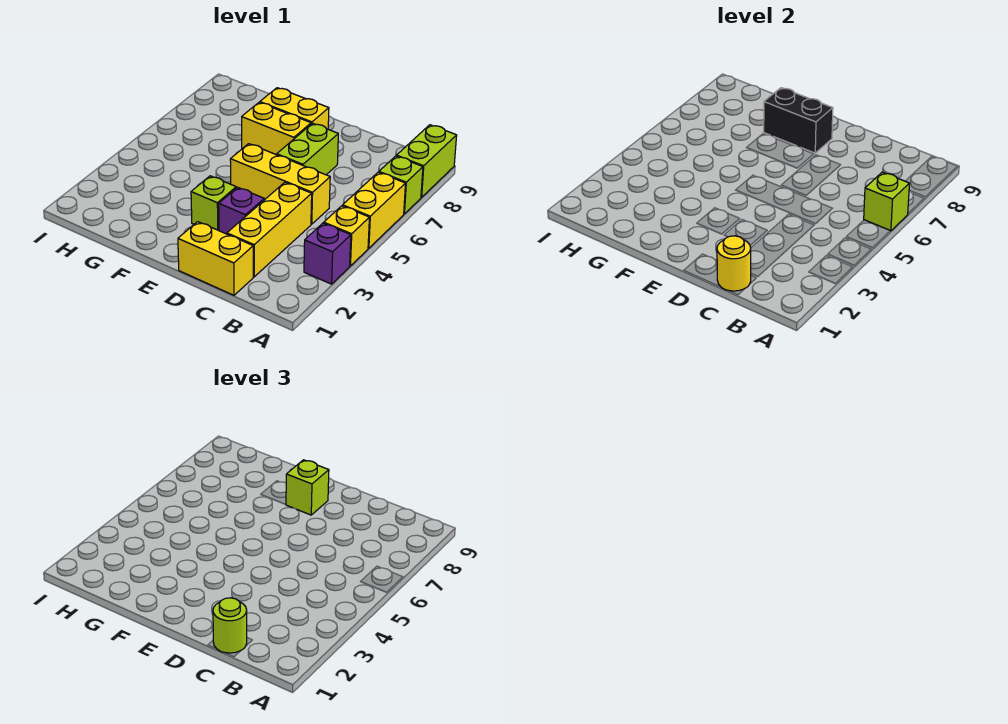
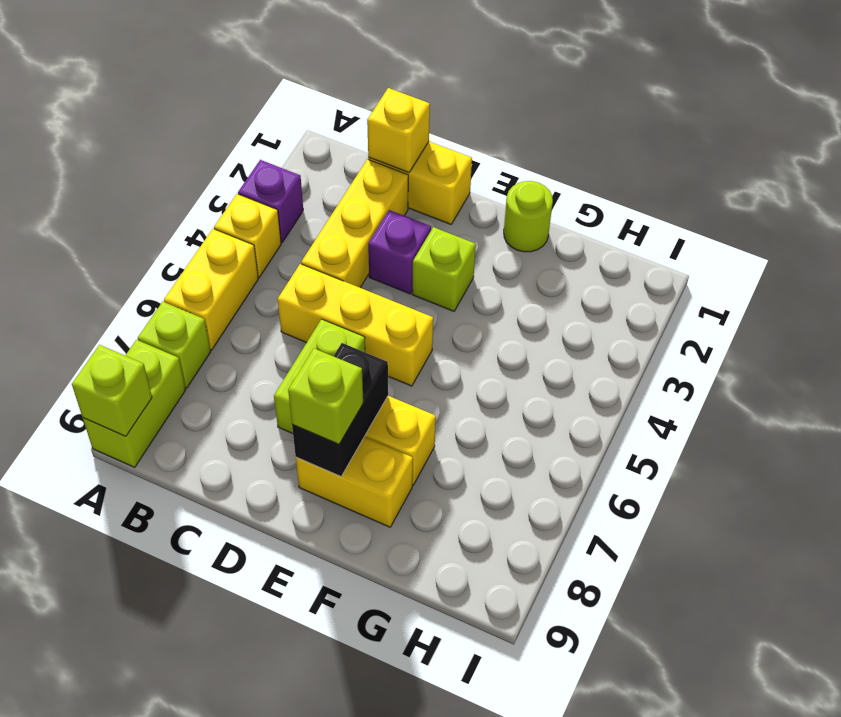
lime brick A6 level 2 -> lime brick A9 level 2
yellow round brick C1 level 2 -> yellow brick C1 level 2
lime round brick C1 level 3 -> lime round brick F1 level 1
black brick E8:F8 level 2 -> black brick E7:E8 level 2

